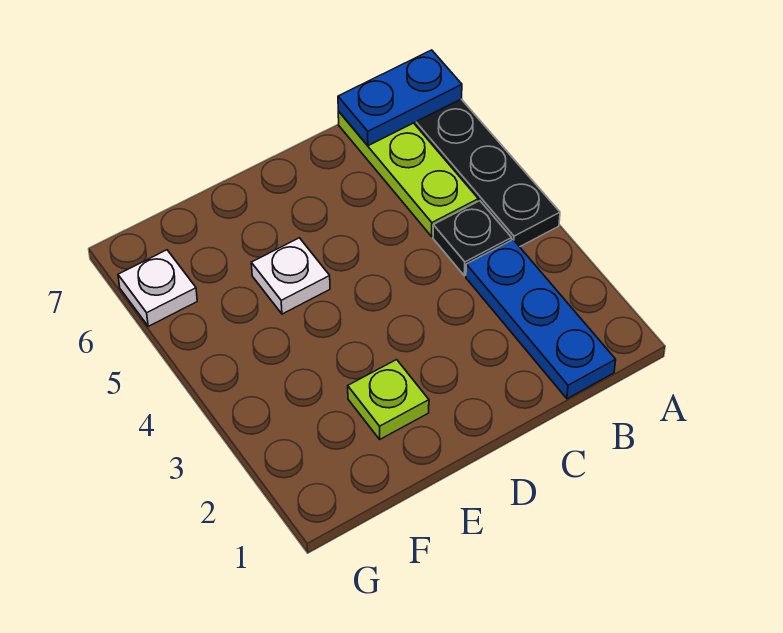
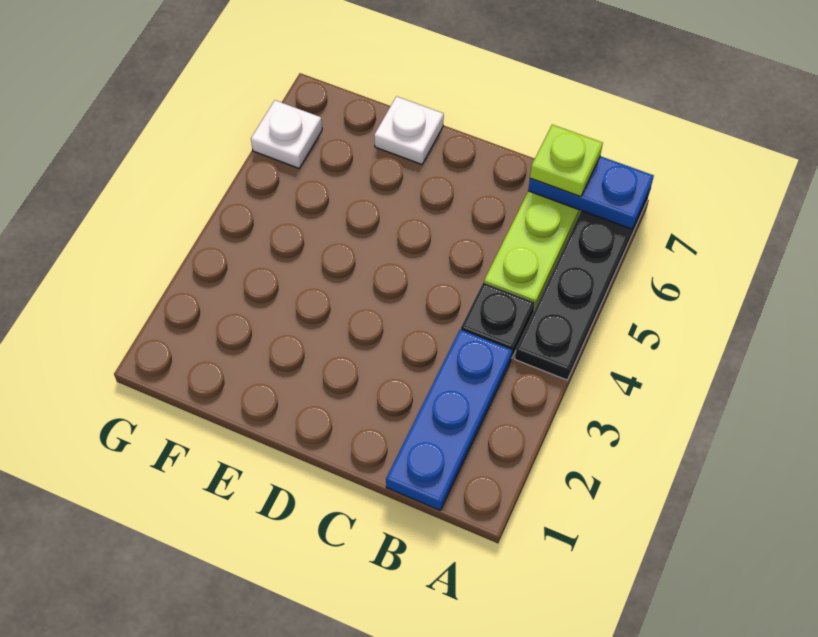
lime plate E2 level 1 -> lime plate B7 level 3
white plate E5 level 1 -> white plate E7 level 1

